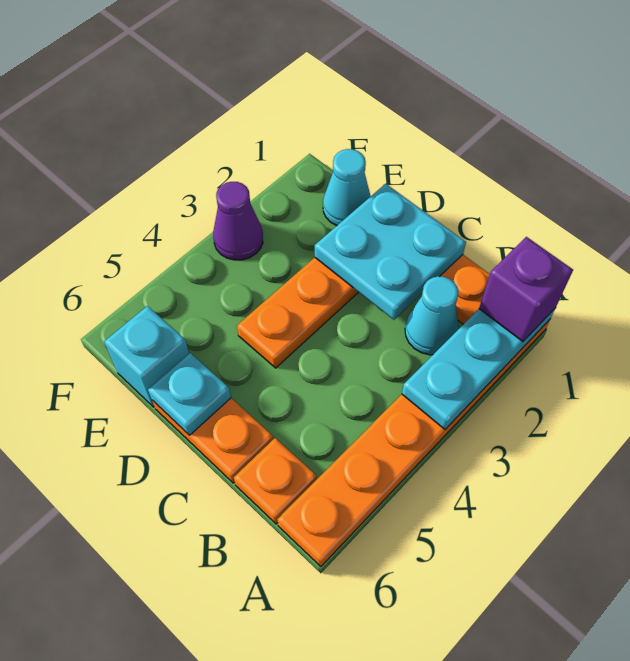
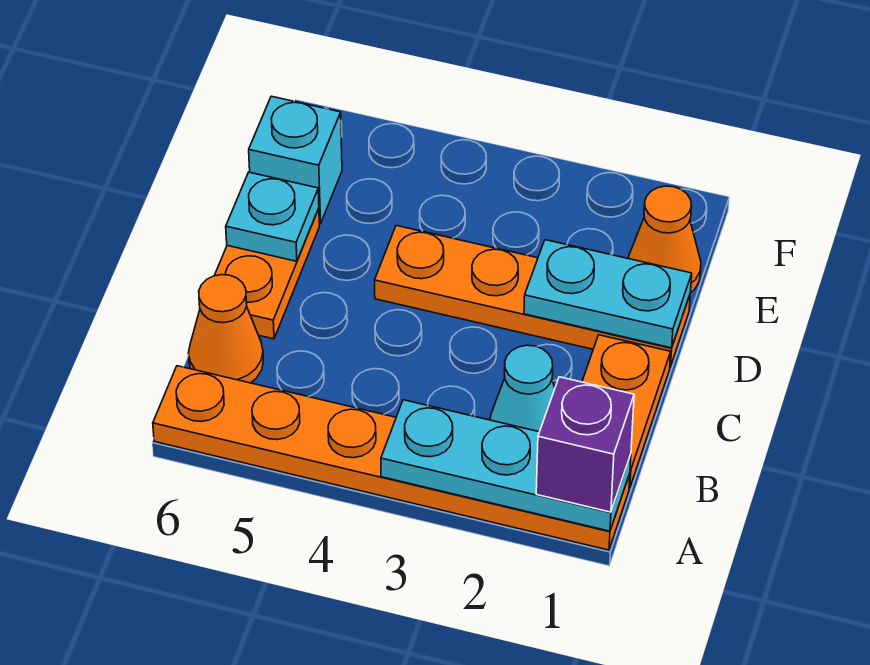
orange plate B6 level 1 -> orange cone B6 level 1
cyan plate C1:D2 level 2 -> cyan plate D1:D2 level 2
cyan cone E1 level 1 -> orange cone E1 level 1
purple cone F3 level 1 -> none

